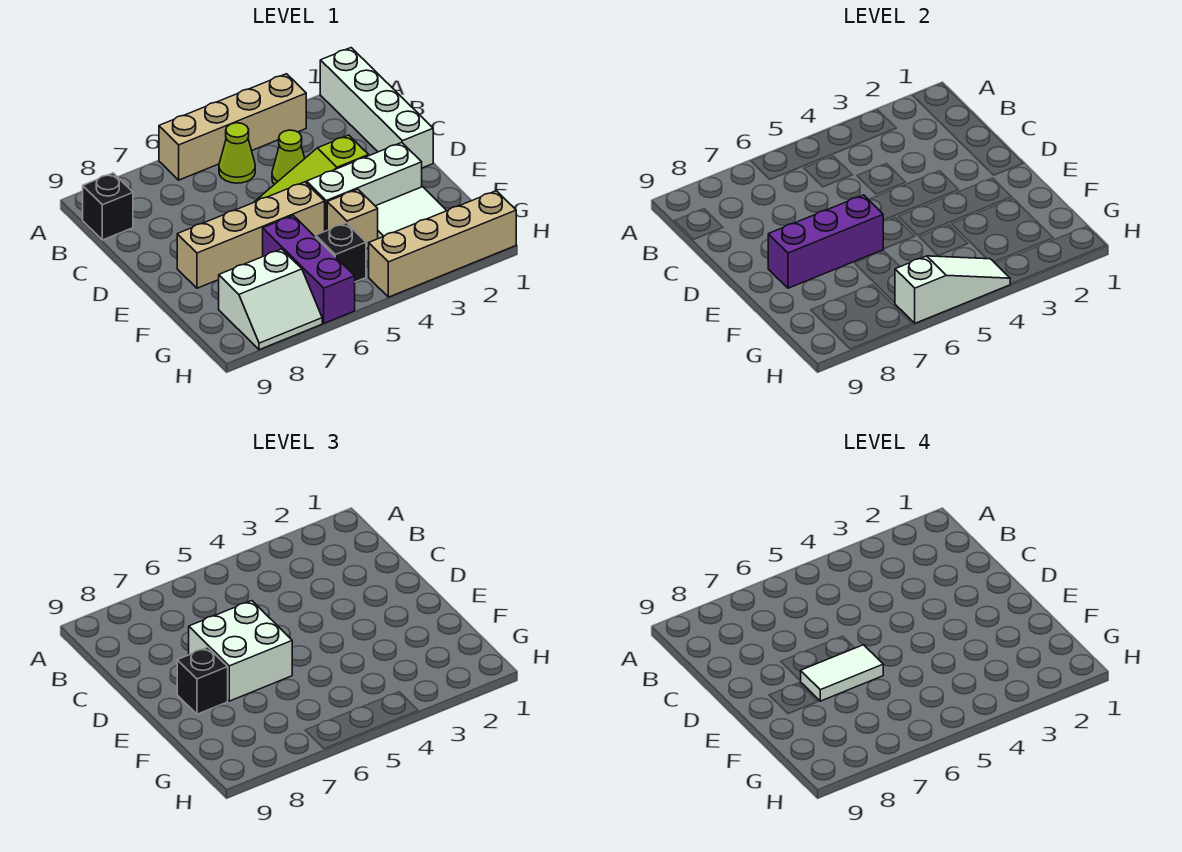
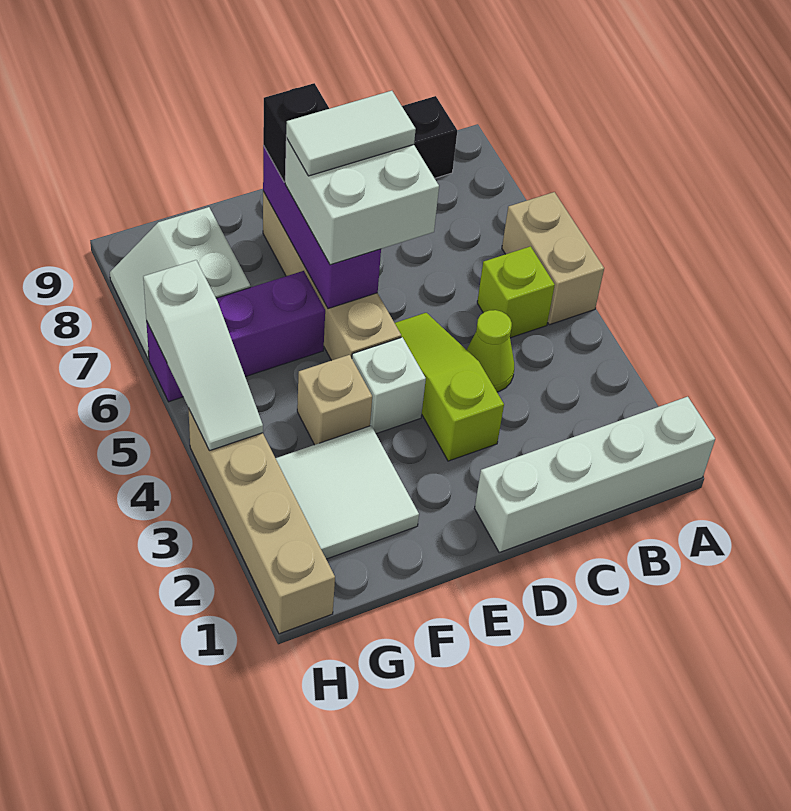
tan brick A3:A6 level 1 -> tan brick A5:A6 level 1
lime cone B5 level 1 -> lime brick B5 level 1
white brick E2:E4 level 1 -> white brick E4 level 1
white tile E6:E7 level 4 -> white tile D7:E7 level 4
black brick G5 level 1 -> none

